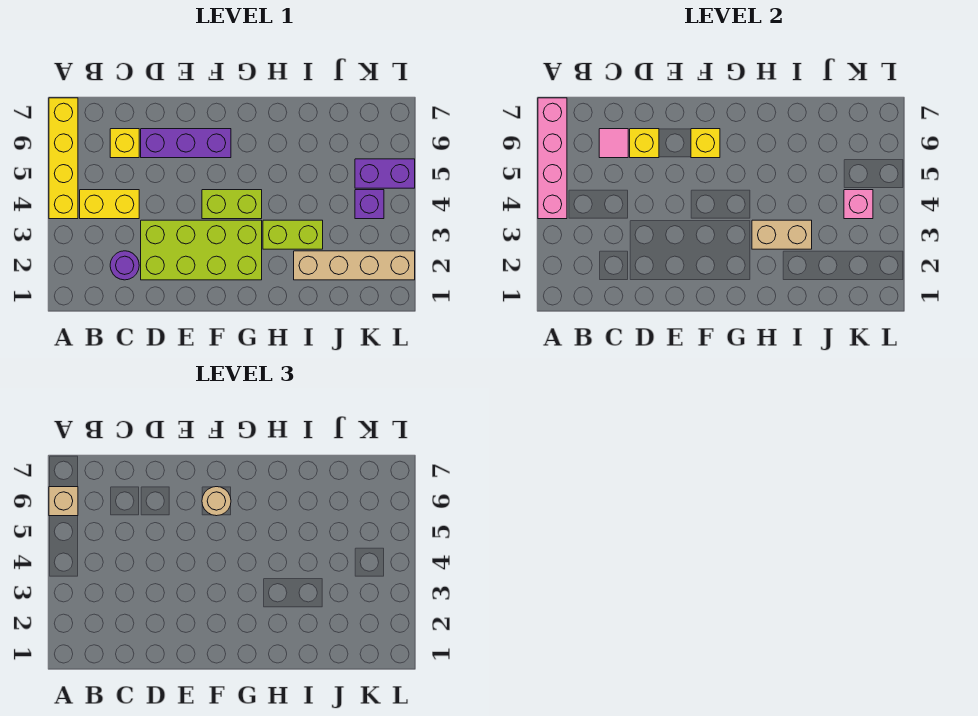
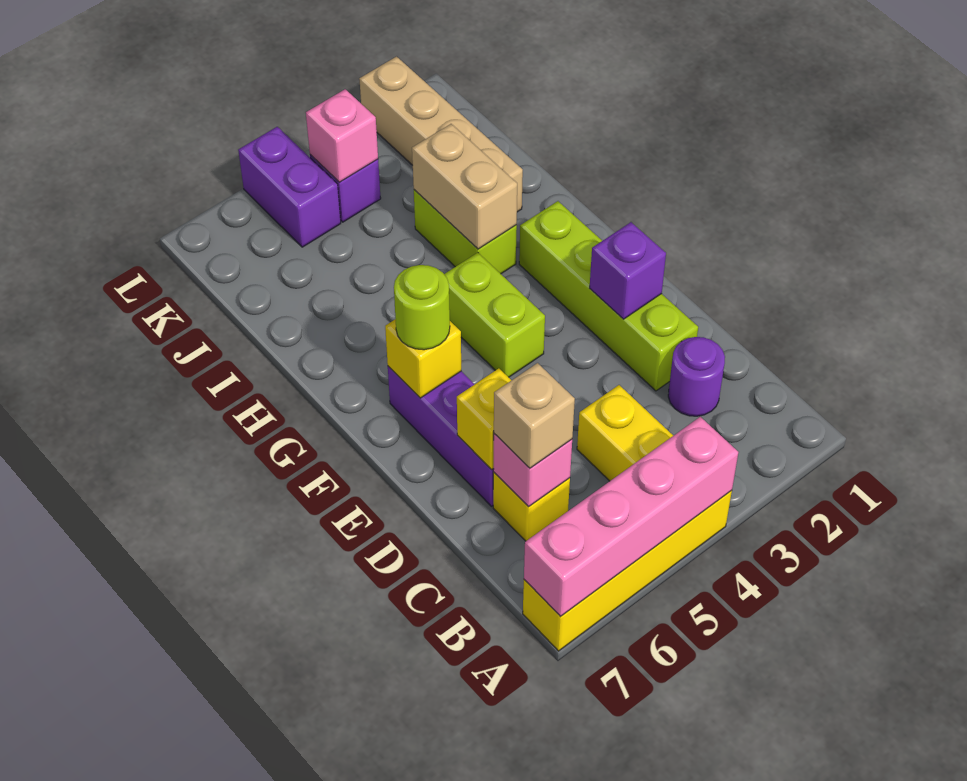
tan brick A6 level 3 -> tan brick C6 level 3
pink tile C6 level 2 -> pink brick C6 level 2
lime brick D2:G3 level 1 -> lime brick D2:G2 level 1
none -> purple brick E2 level 2
tan round brick F6 level 3 -> lime round brick F6 level 3

